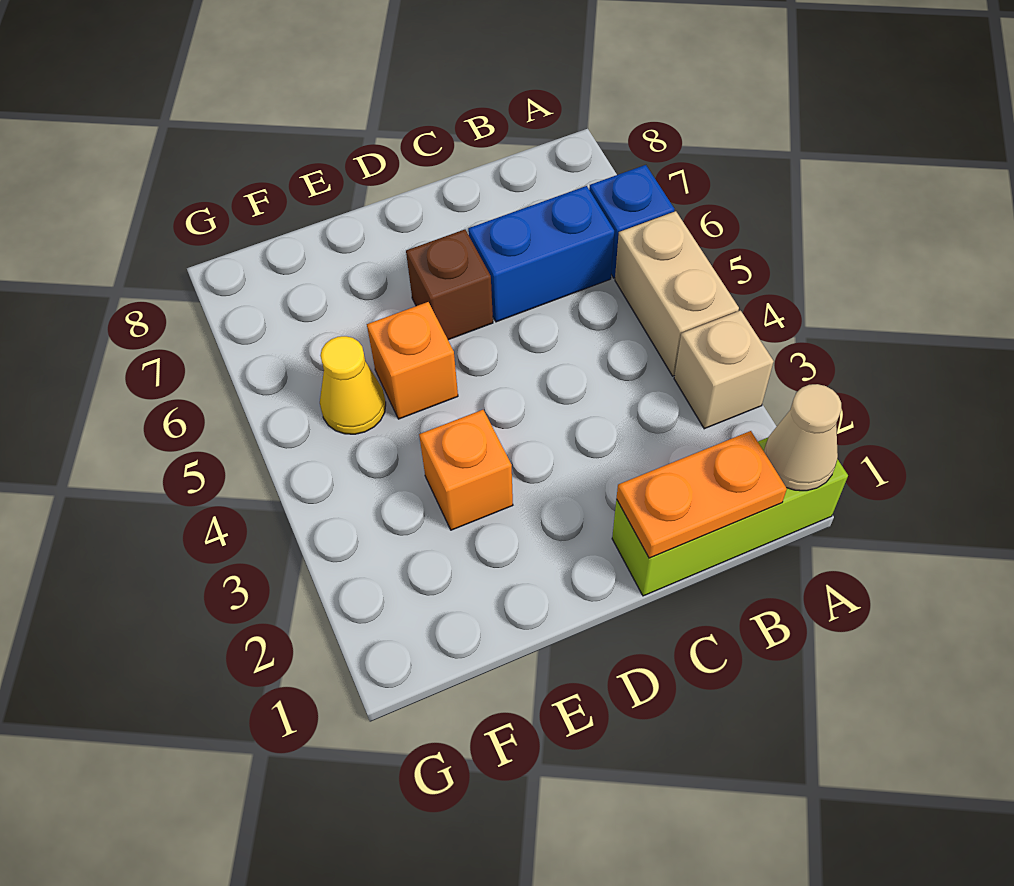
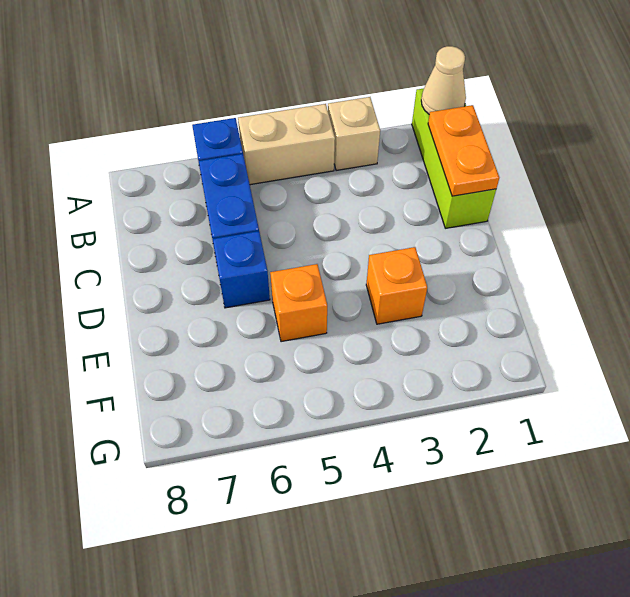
brown brick D6 level 1 -> blue brick D6 level 1
yellow cone F5 level 1 -> none

